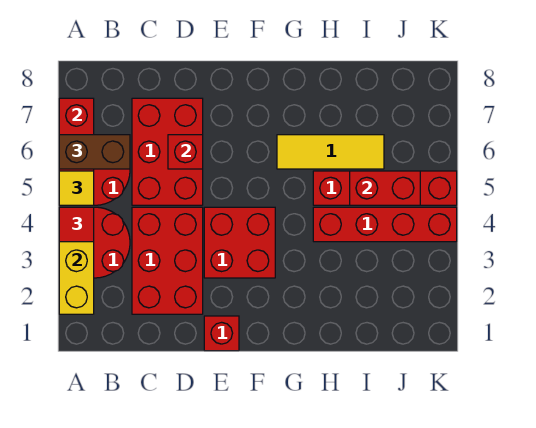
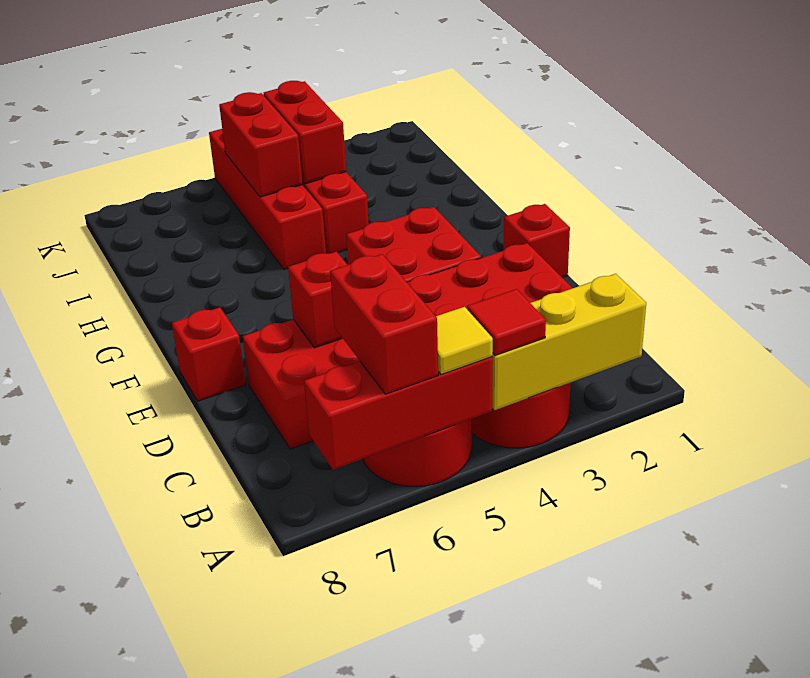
brown brick A6:B6 level 3 -> red brick A6:B6 level 3
none -> red brick E8 level 1
yellow tile G6:I6 level 1 -> none
none -> red brick I4:J4 level 2

